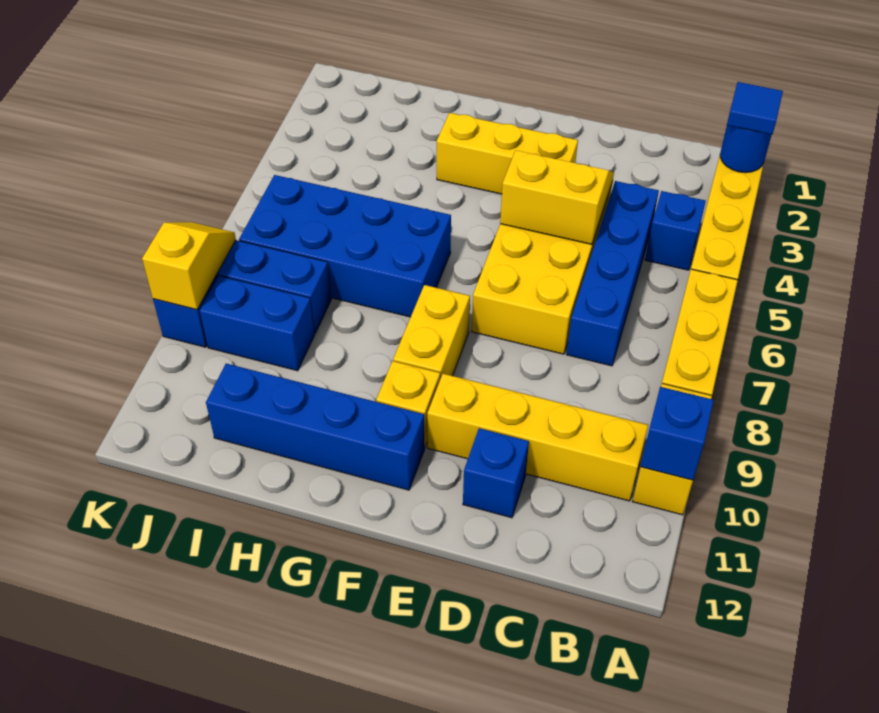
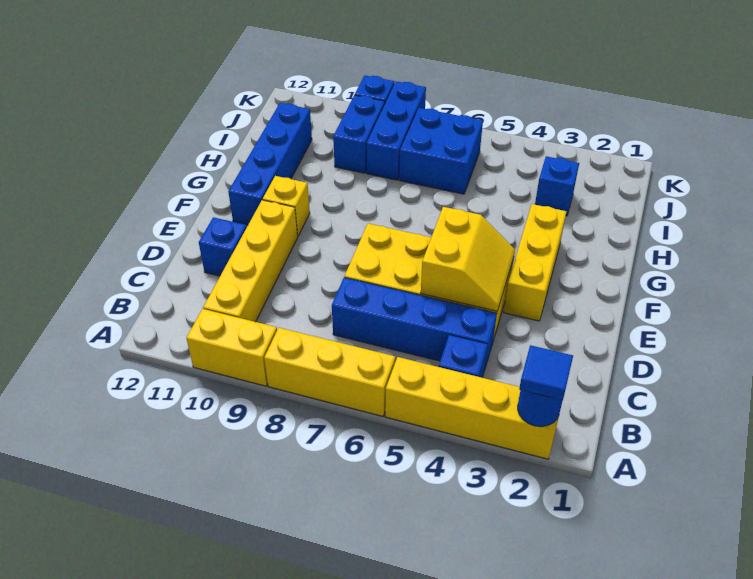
blue brick A10 level 2 -> blue brick I3 level 1
yellow brick F8:F9 level 1 -> none
blue brick G6:J7 level 1 -> blue brick I6:J7 level 1
yellow slope K8:K9 level 2 top 9 -> none

